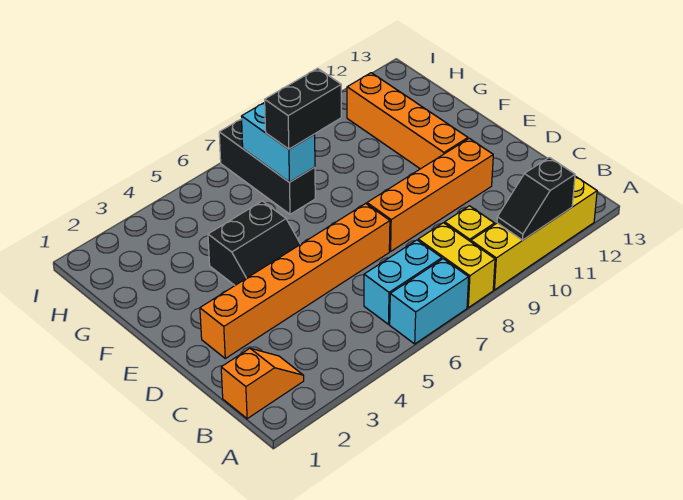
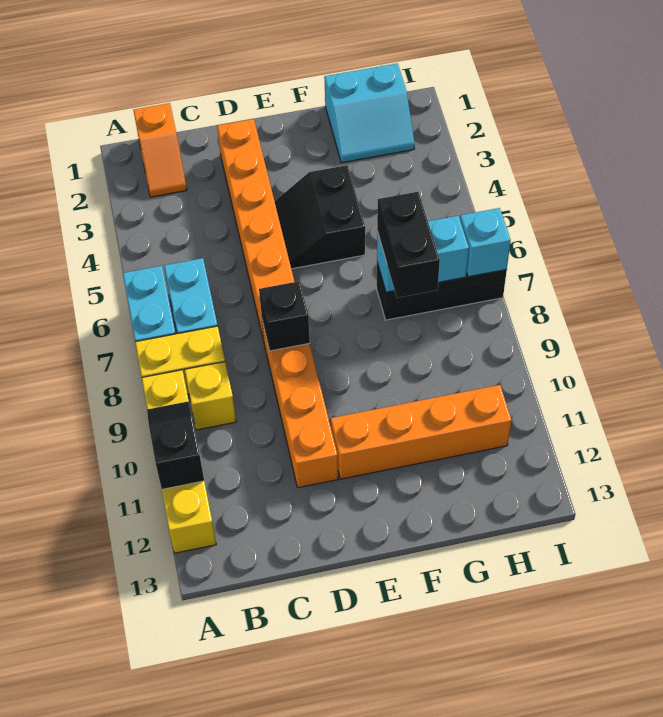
none -> black brick D8 level 2
none -> cyan slope G1:H2 level 1 top 1
none -> cyan brick I7 level 2

